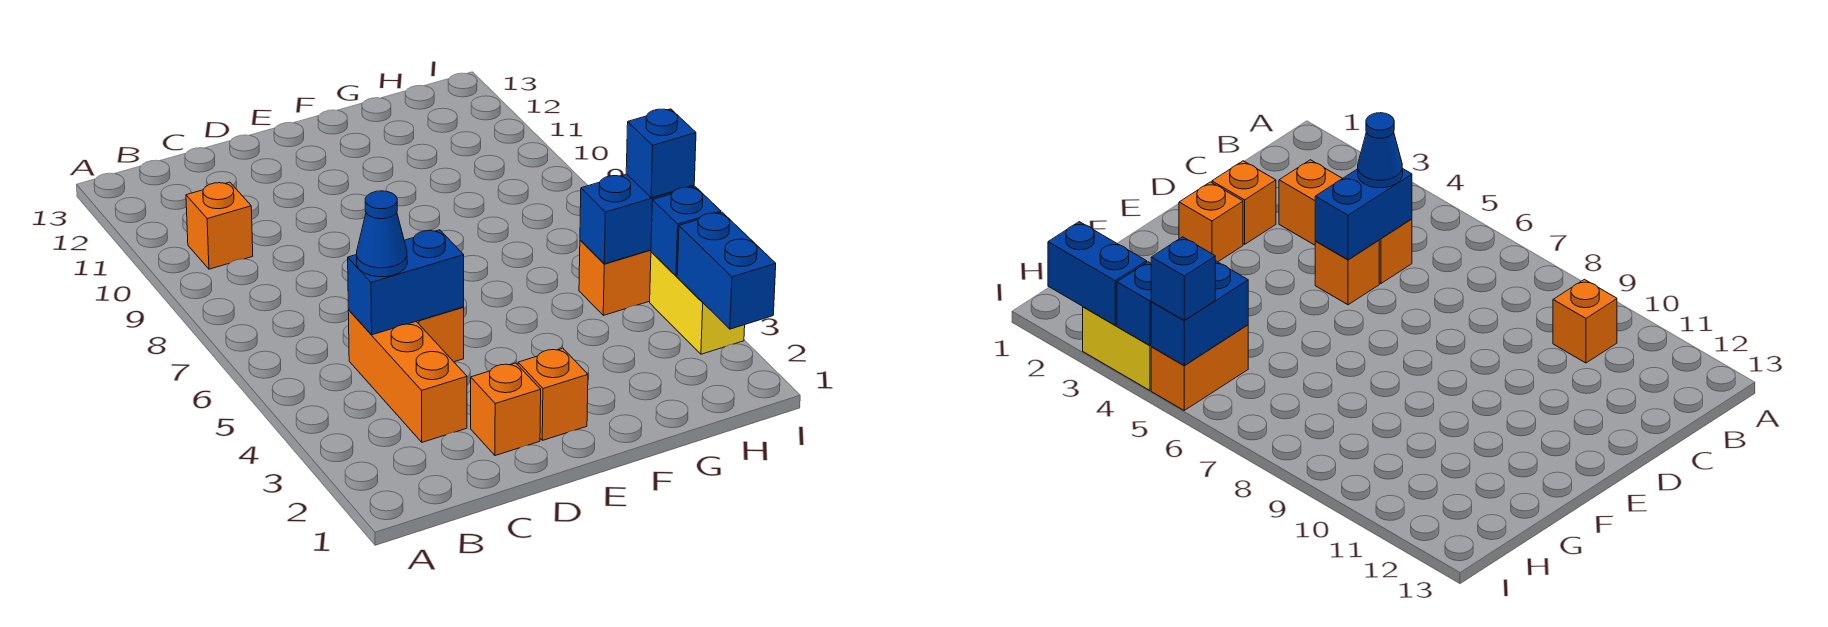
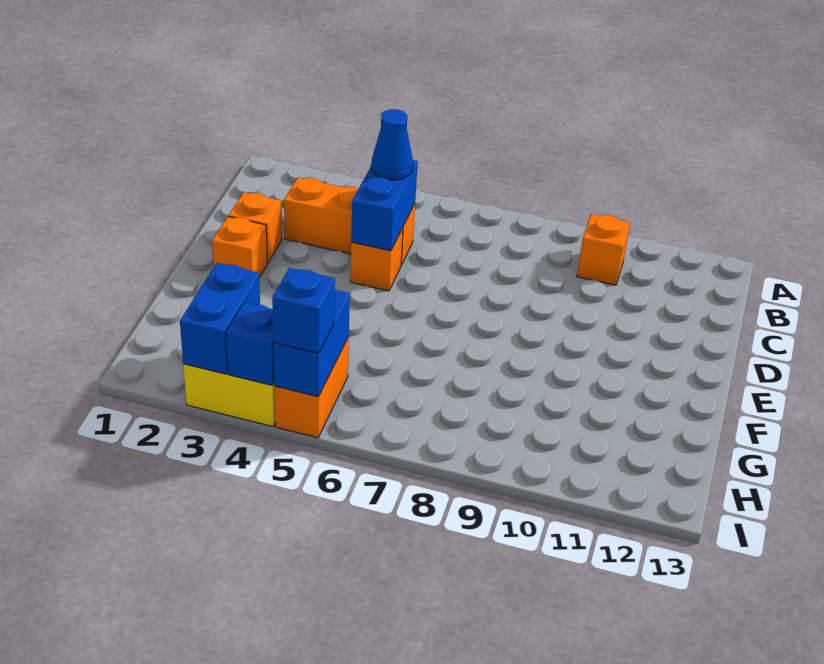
blue brick I2:I3 level 2 -> blue brick H3:I3 level 2

